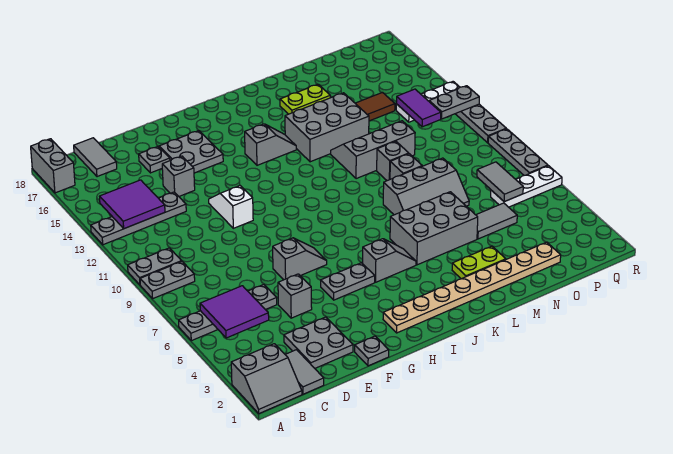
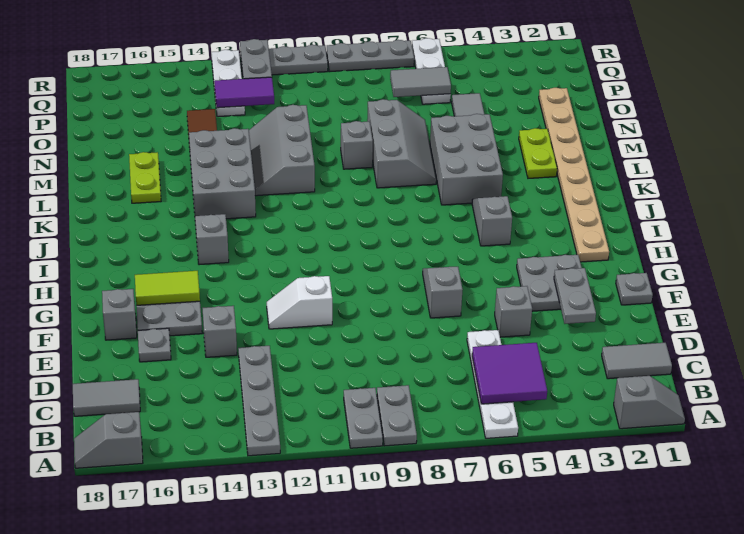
grey slope A1:B2 level 1 top 2 -> grey slope A1:A2 level 1 top 2
grey plate A6:D6 level 1 -> white plate A6:D6 level 1
grey brick A17:A18 level 1 -> grey slope A17:A18 level 1 top 17
purple tile B13:C14 level 2 -> none
grey plate D2:E3 level 1 -> grey plate F3:G4 level 1
grey plate G5:H5 level 1 -> grey plate E3:F3 level 2
none -> lime tile G15:G16 level 2
grey brick M10 level 1 -> grey brick F17 level 1

